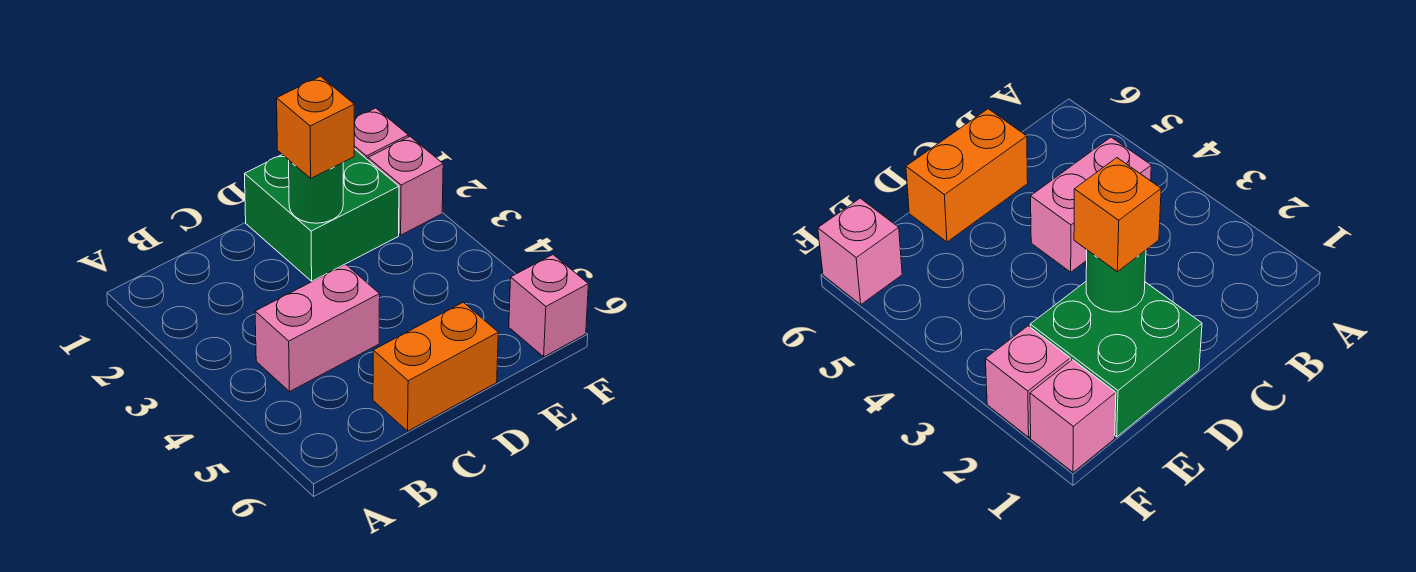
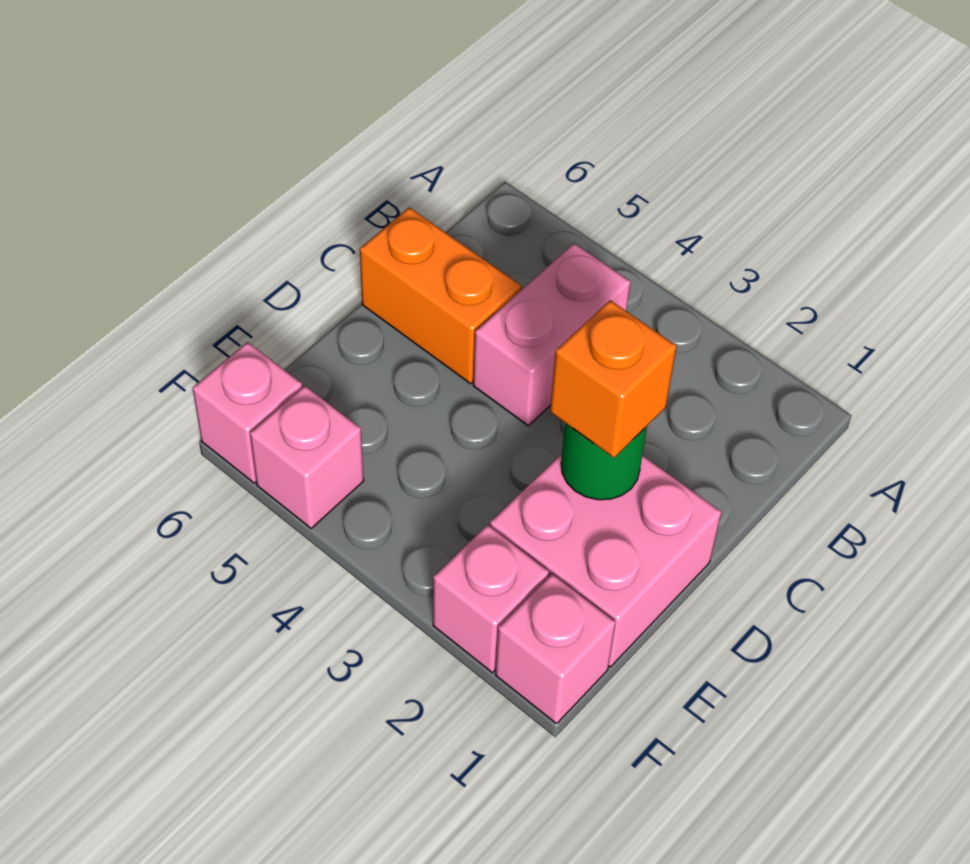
orange brick C6:D6 level 1 -> orange brick C5:C6 level 1
green brick D1:E2 level 1 -> pink brick D1:E2 level 1
none -> pink brick F5 level 1

